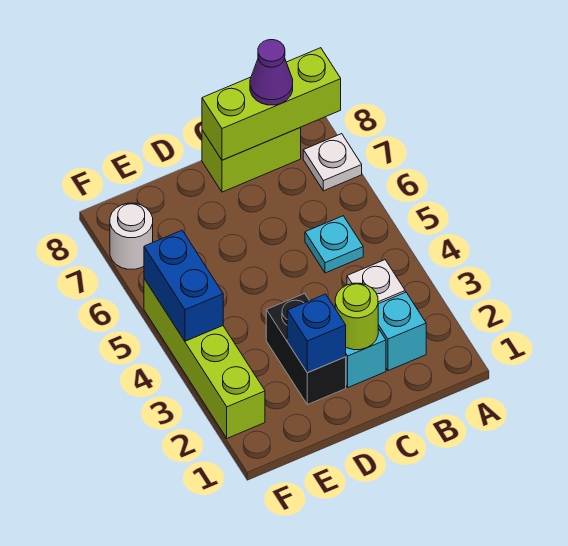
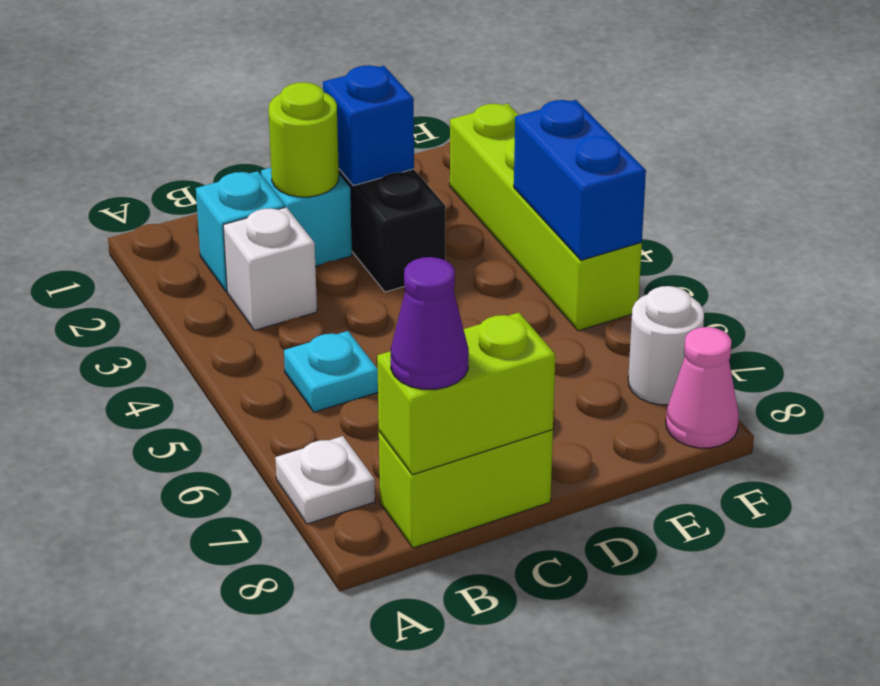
lime brick A8:C8 level 2 -> lime brick B8:C8 level 2
none -> pink cone F8 level 1

